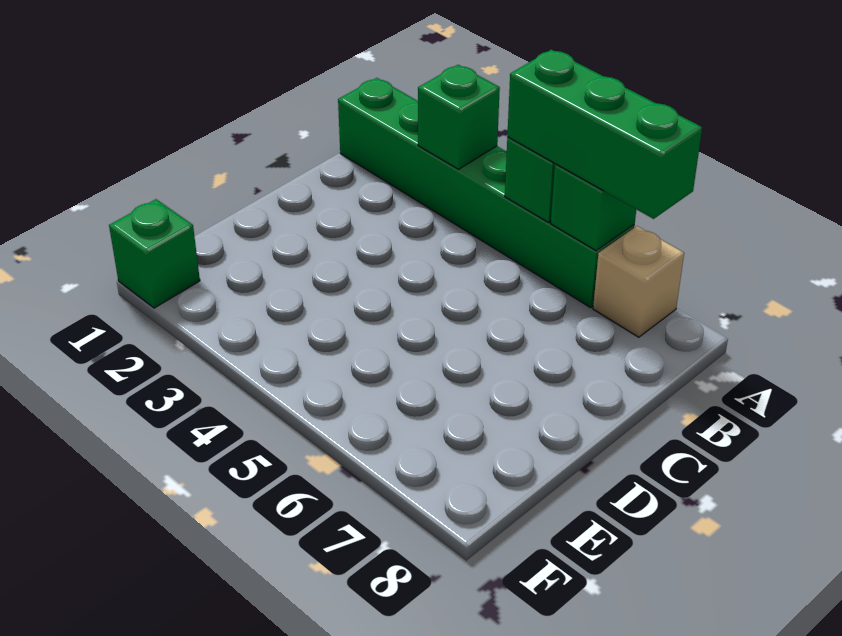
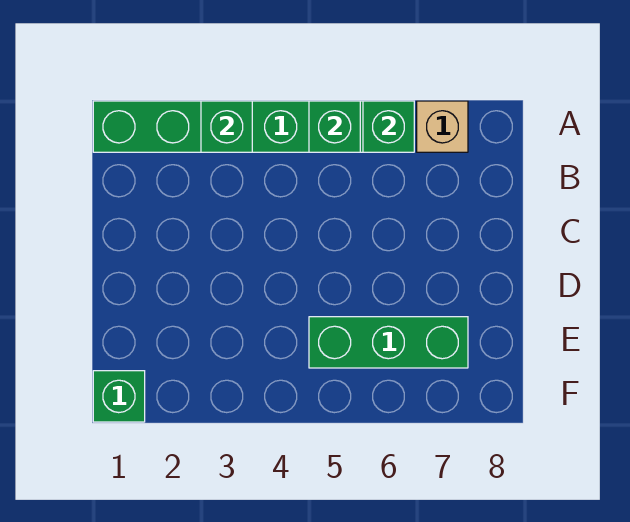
green brick A5:A7 level 3 -> green brick E5:E7 level 1

